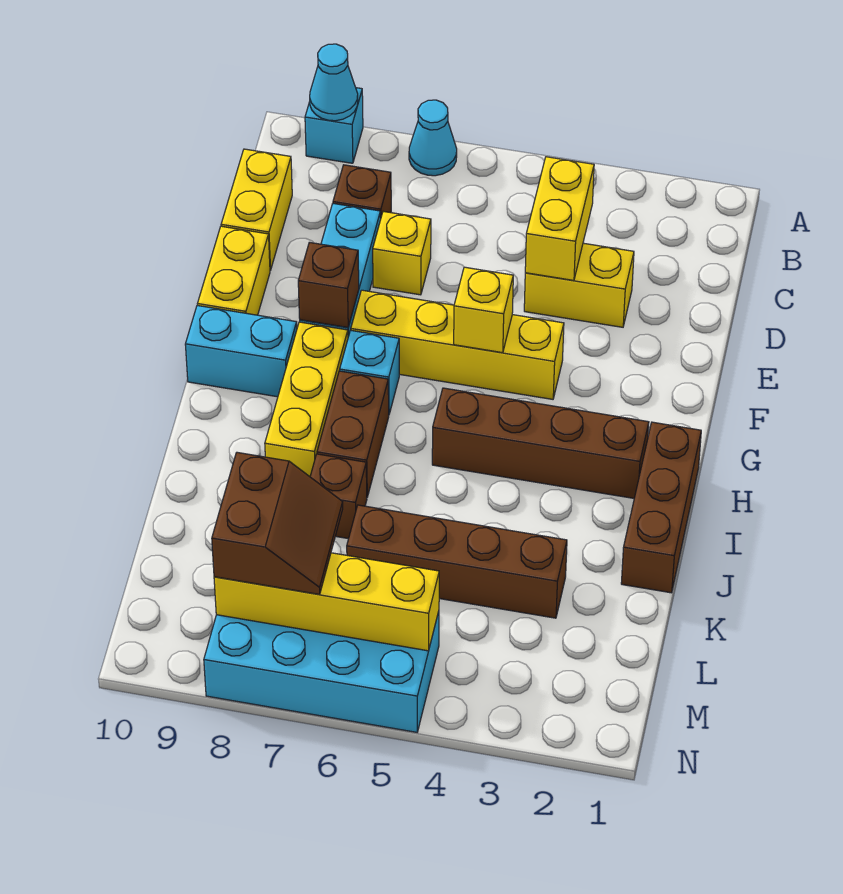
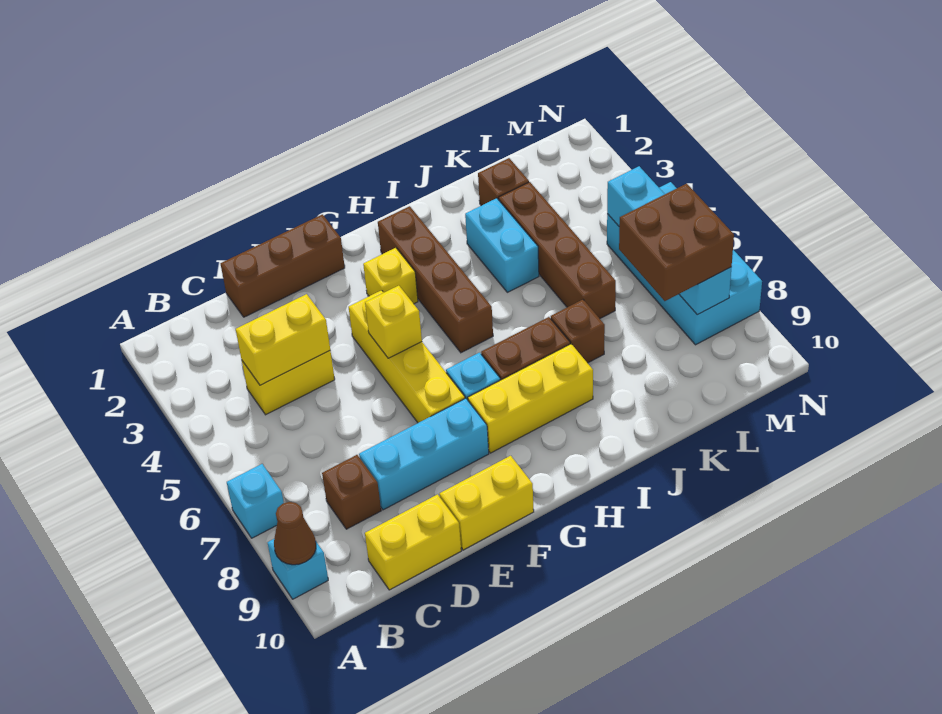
cyan cone A7 level 1 -> cyan brick A7 level 1
cyan cone A9 level 2 -> brown cone A9 level 2
yellow brick D3:D4 level 1 -> yellow brick C4:D4 level 1
yellow brick D7 level 1 -> yellow brick G3 level 1
brown brick F8 level 2 -> brown brick K2 level 1
cyan brick G9:G10 level 1 -> cyan brick J3:J4 level 1
brown brick H1:J1 level 1 -> brown brick D1:F1 level 1
brown slope L7:M8 level 3 top 8 -> brown brick L7:M8 level 3
yellow brick M5:M8 level 2 -> cyan brick M5:M8 level 2

